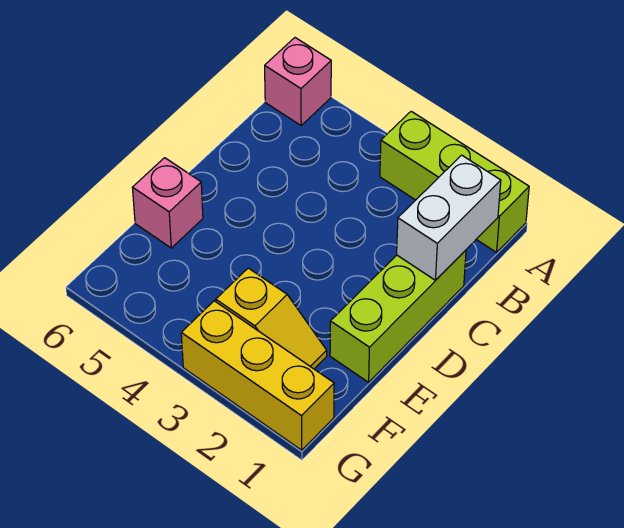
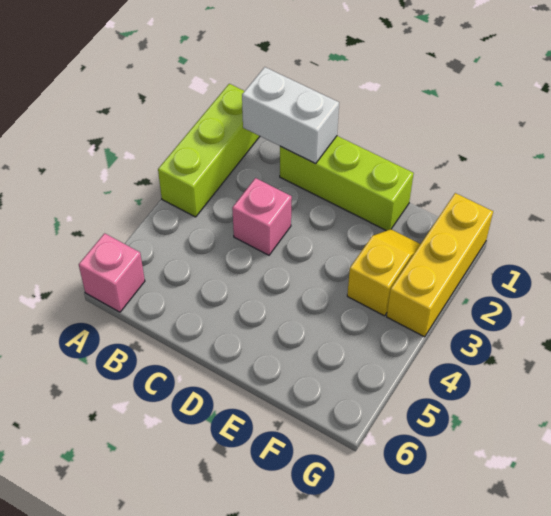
pink brick E6 level 1 -> pink brick C3 level 1

